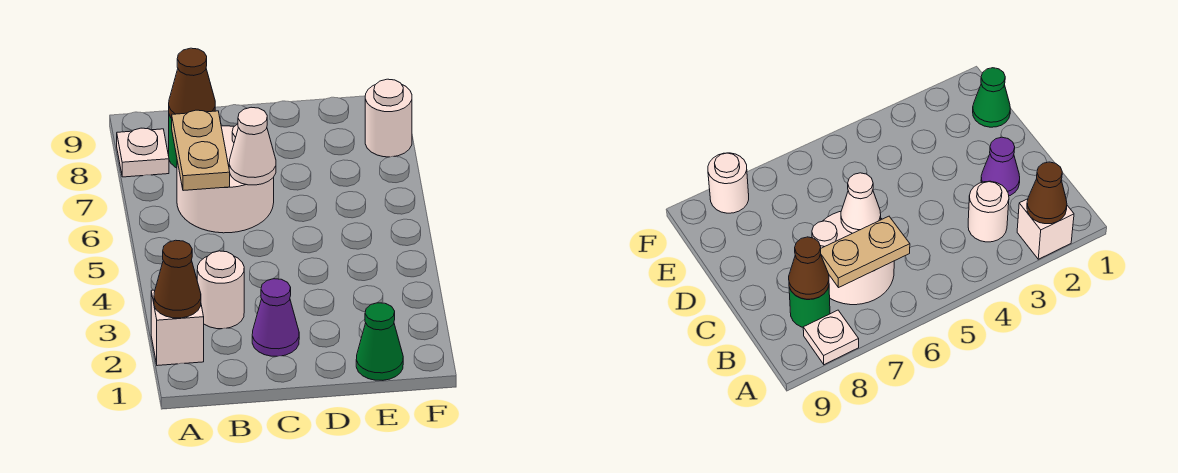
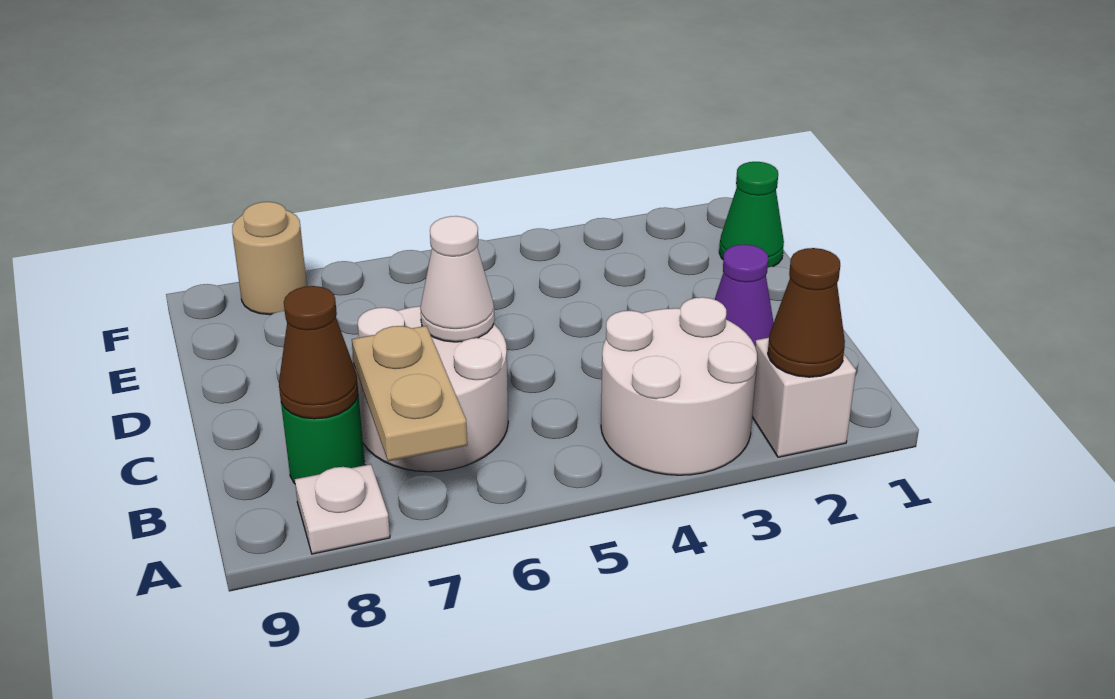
white round brick B3 level 1 -> white round brick A3:B4 level 1
tan plate B6:B7 level 2 -> tan plate A7:B7 level 2
white round brick F8 level 1 -> tan round brick F8 level 1

